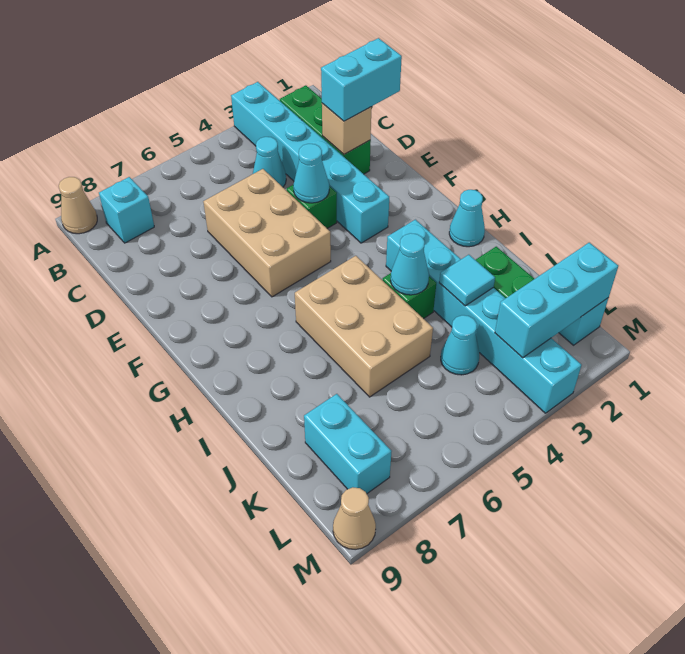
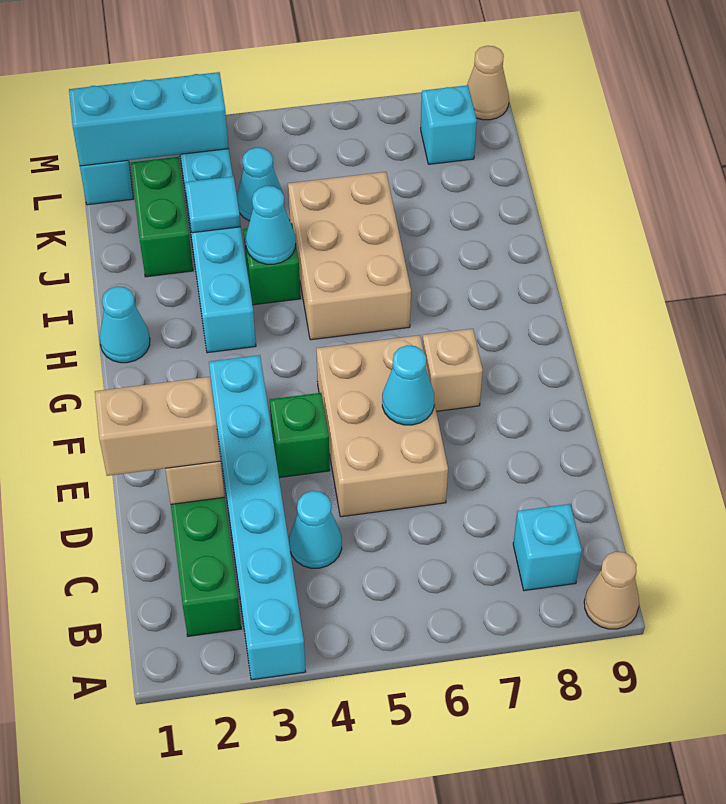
cyan brick D1:D2 level 3 -> tan brick D1:D2 level 3
cyan cone E4 level 2 -> cyan cone E6 level 2
none -> tan brick F7 level 1
cyan brick K8:L8 level 1 -> cyan brick L8 level 1

